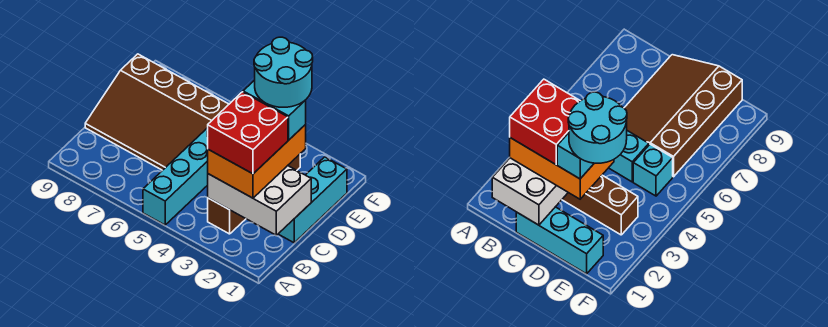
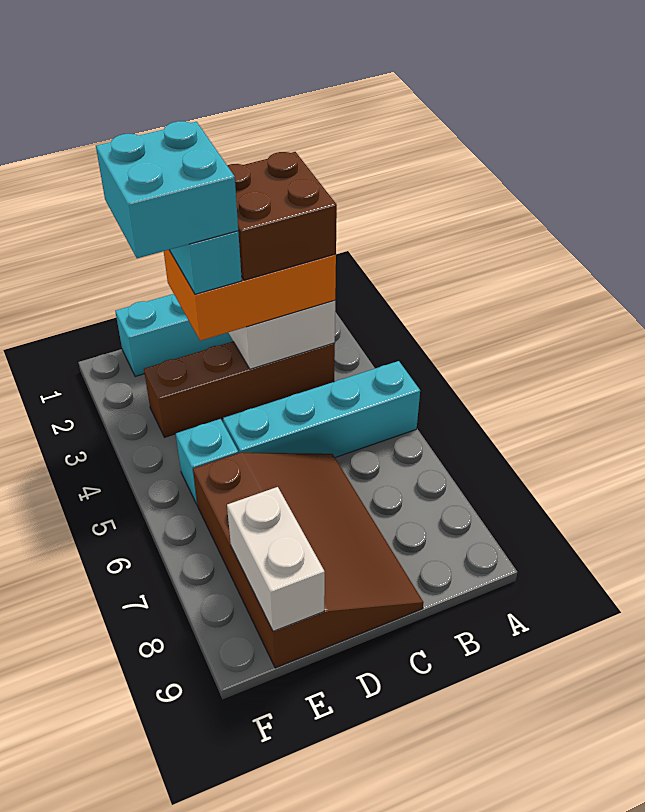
red brick B2:C3 level 4 -> brown brick B2:C3 level 4
cyan round brick D2:E3 level 5 -> cyan brick D2:E3 level 5
none -> white brick E8:E9 level 2

